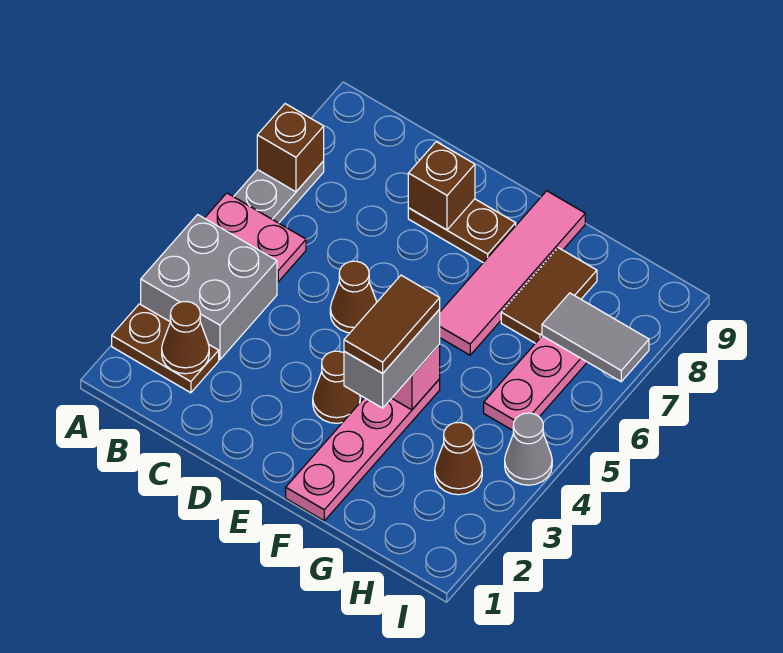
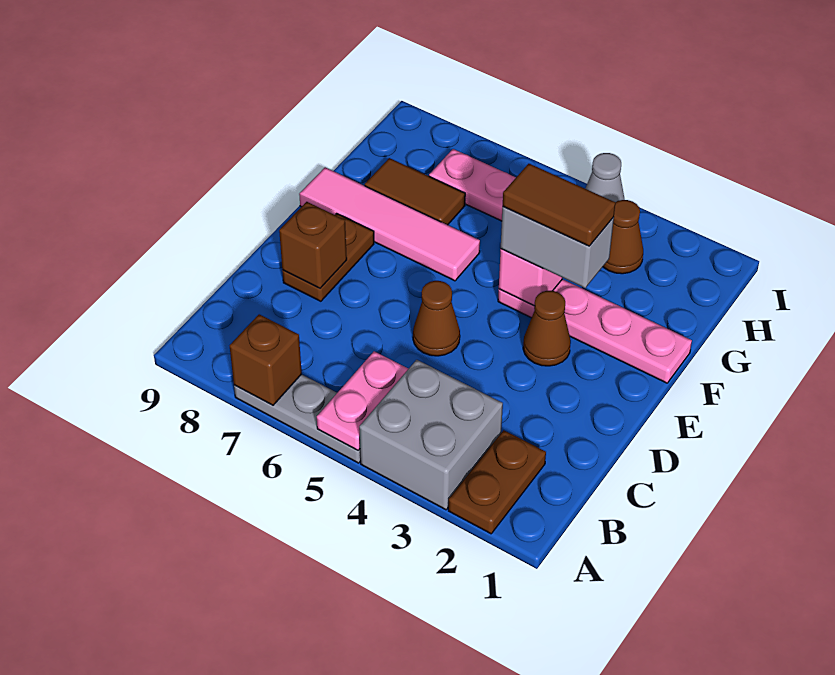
brown cone B2 level 2 -> none
grey tile H7:I7 level 2 -> none

